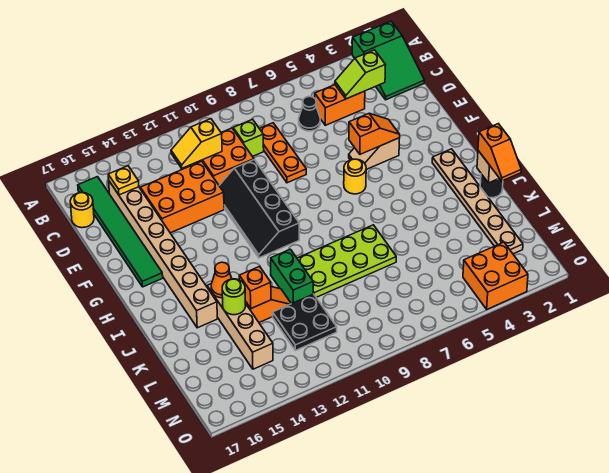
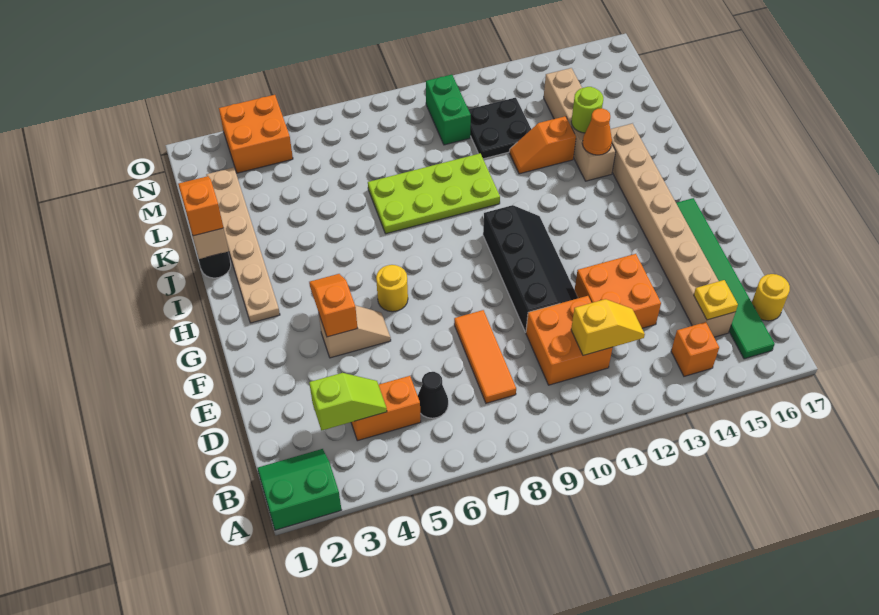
green slope A1:C2 level 1 top A -> green slope A1:B2 level 1 top A
orange plate C8:E8 level 1 -> orange tile C8:E8 level 1
lime brick C9 level 1 -> none
orange brick D12:E14 level 1 -> orange brick D12:E13 level 1
orange slope F4:F5 level 2 top 5 -> orange slope F4:G4 level 2 top F
green brick J11:K11 level 1 -> green brick M10:N10 level 1
orange brick K13 level 2 -> orange brick B14 level 1

